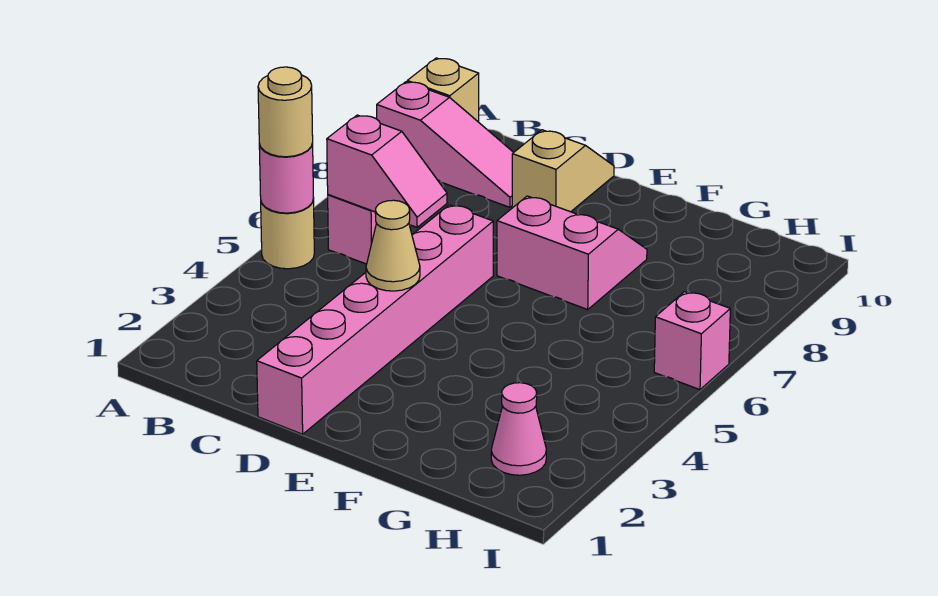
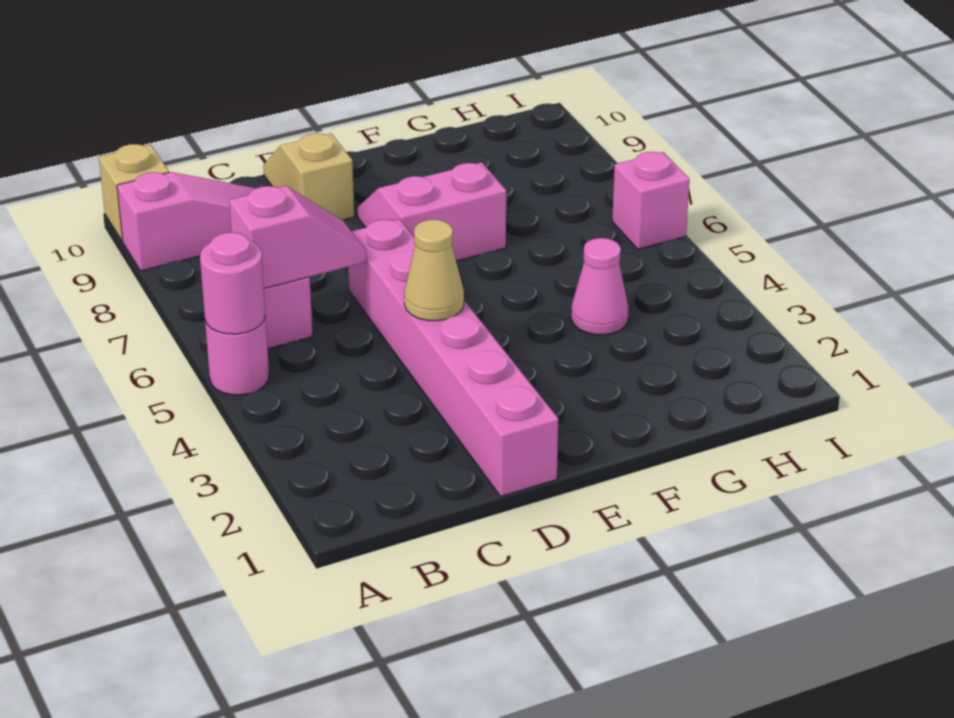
tan round brick A5 level 1 -> pink round brick A5 level 1
tan round brick A5 level 3 -> none
pink cone H2 level 1 -> pink cone G4 level 1

